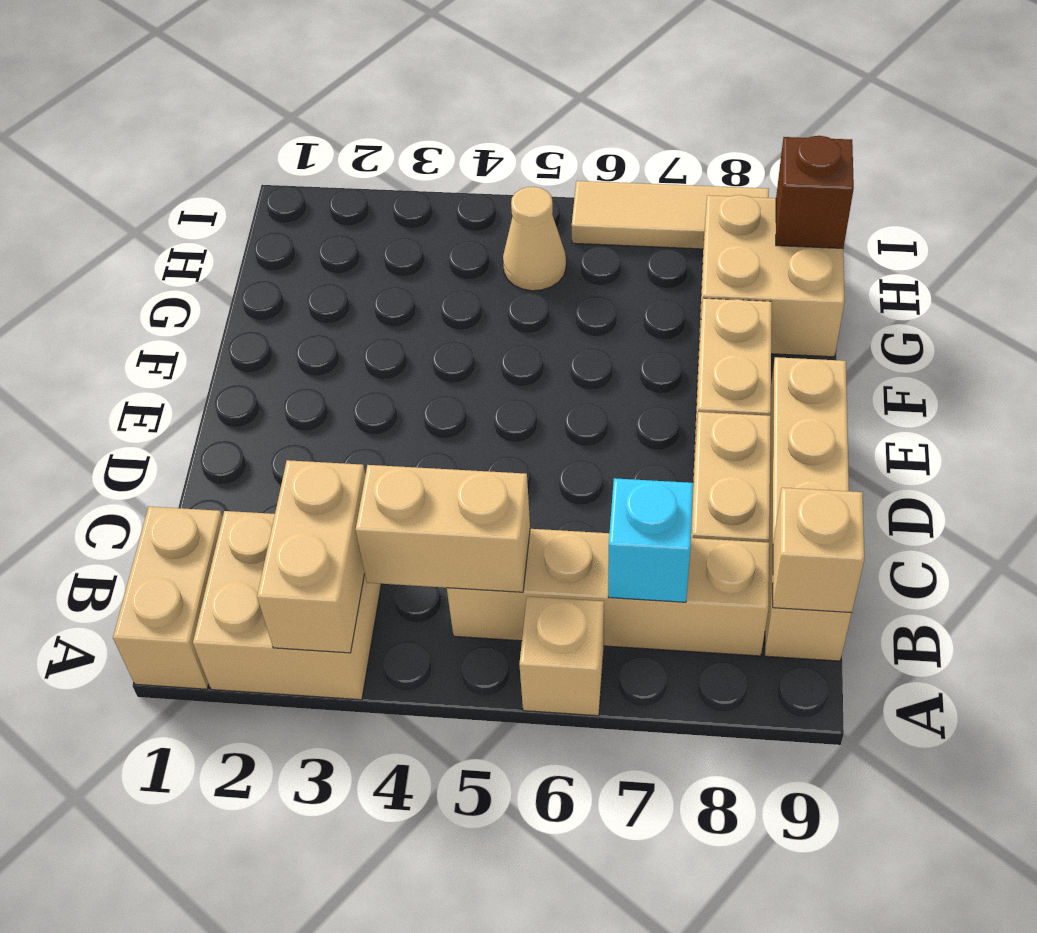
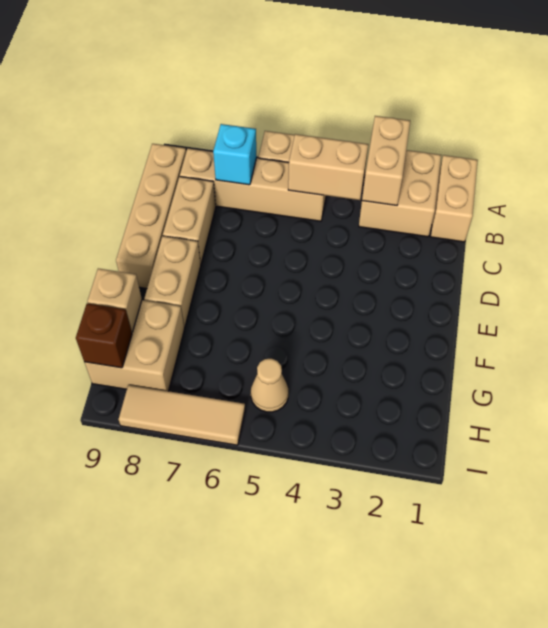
tan brick B9 level 2 -> tan brick G9 level 2

